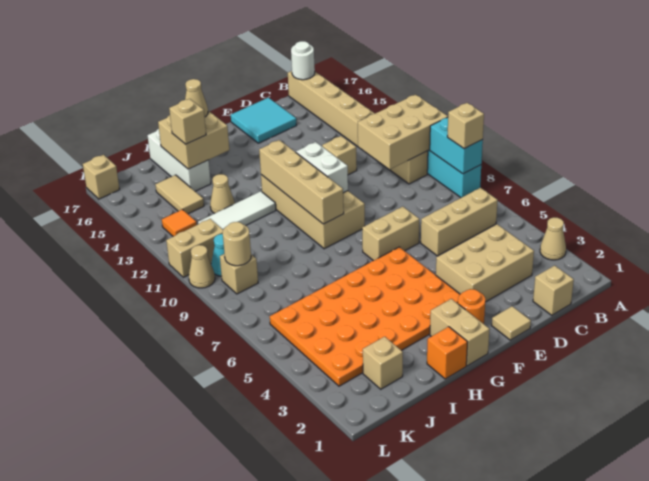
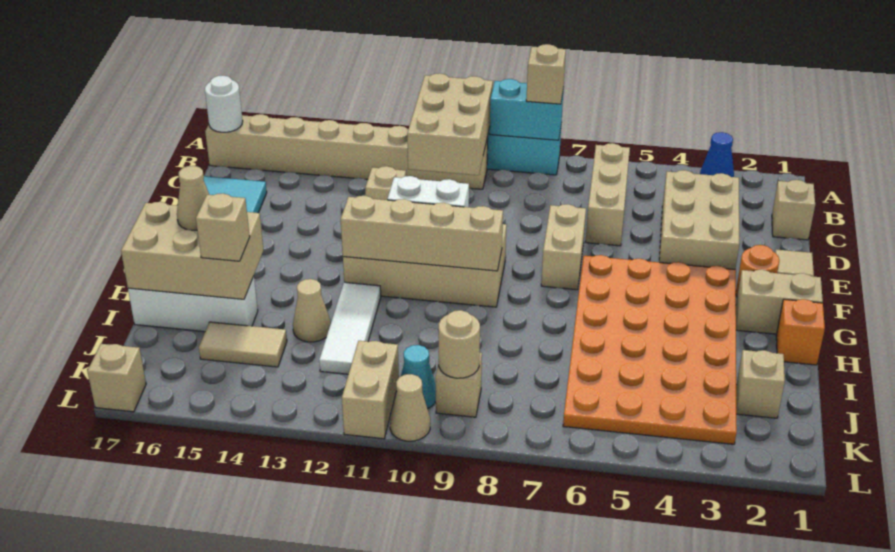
tan cone A3 level 1 -> blue cone A3 level 1
tan brick H15:I16 level 2 -> tan brick H15:I17 level 2
orange tile K13 level 1 -> none

